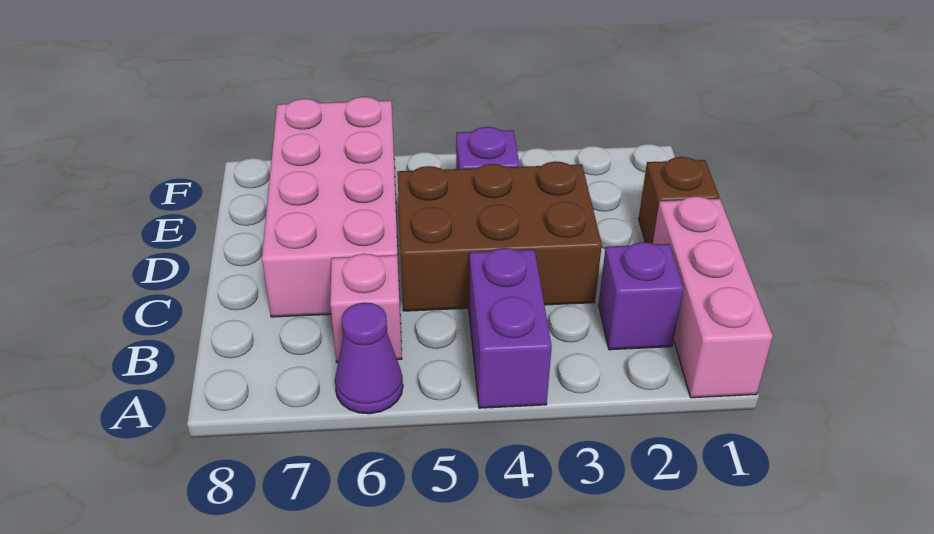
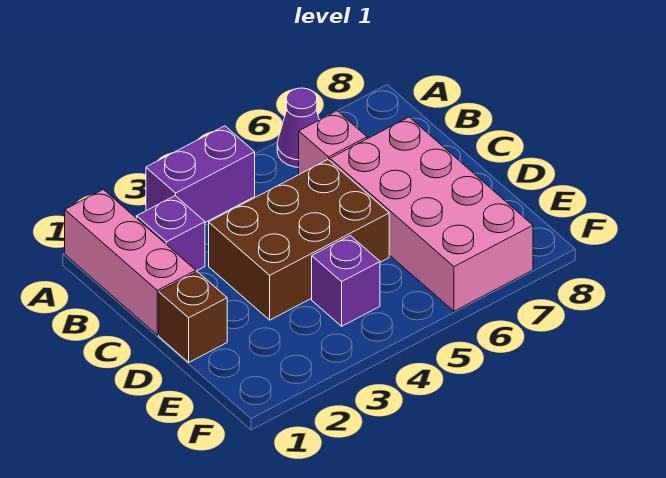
purple brick A4:B4 level 1 -> purple brick A3:A4 level 1

